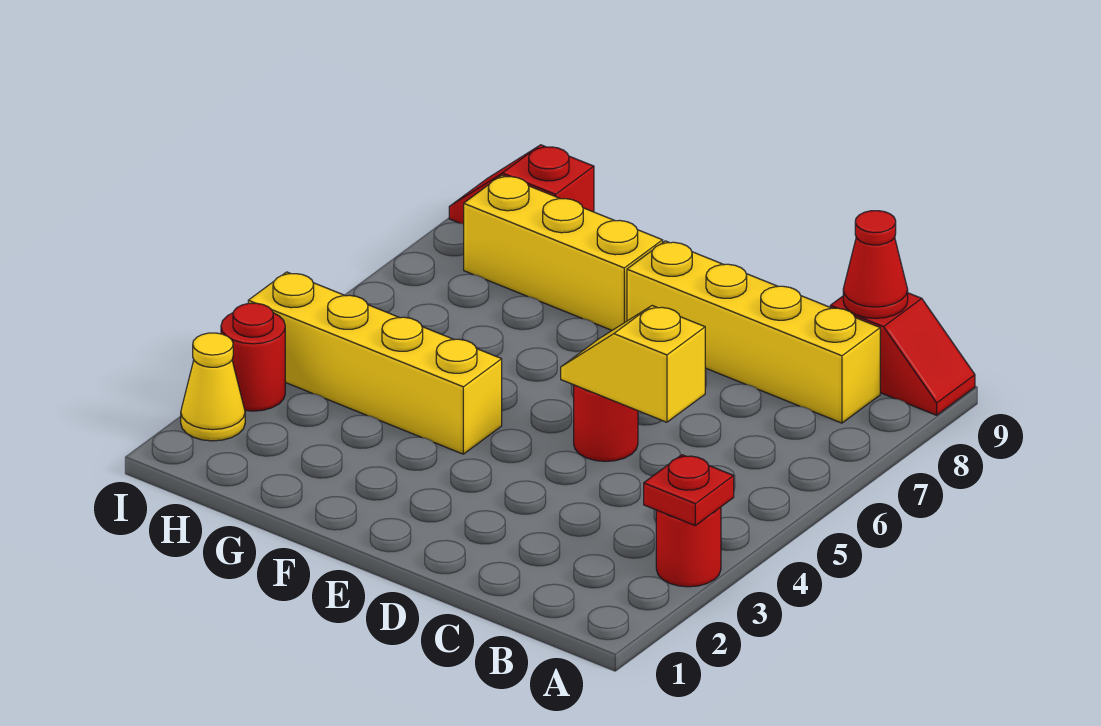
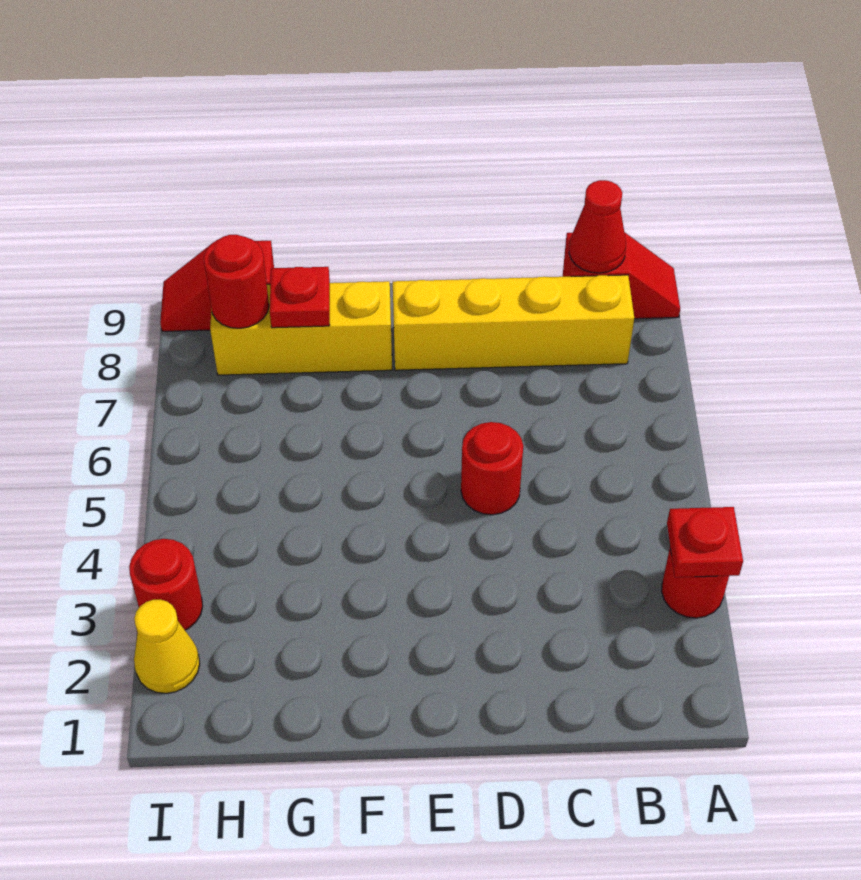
yellow slope C5:D5 level 2 top C -> none
yellow brick F4:I4 level 1 -> none
none -> red plate G8 level 2
none -> red round brick H8 level 2

